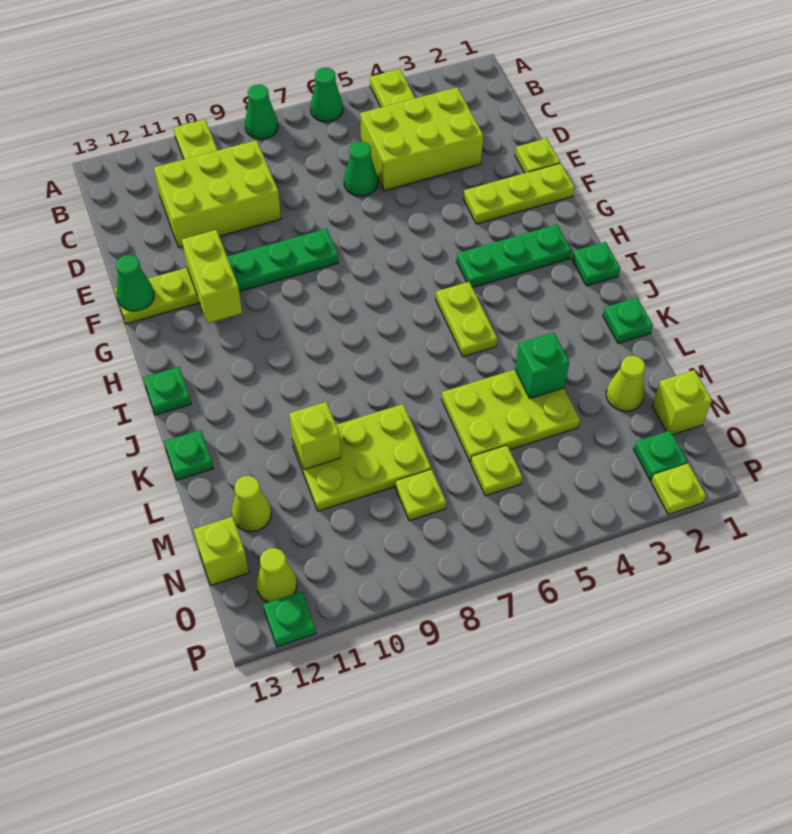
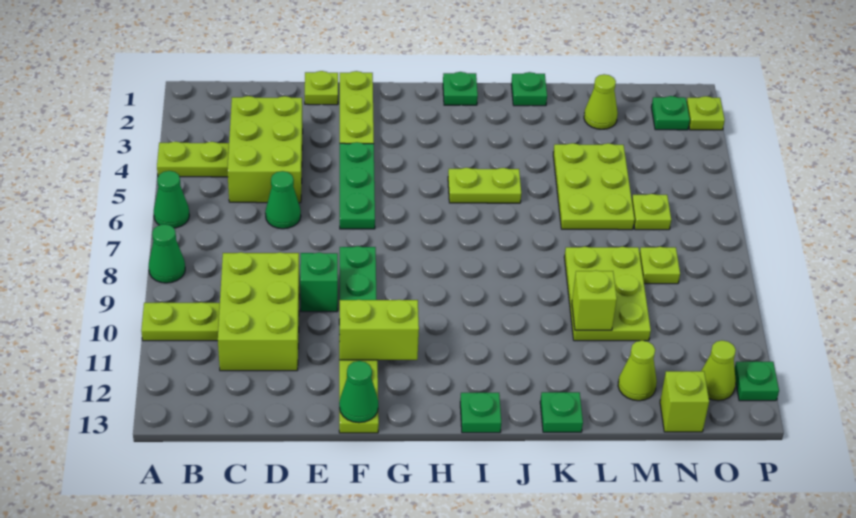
green plate H2:H4 level 1 -> green plate F4:F6 level 1
green brick L4 level 2 -> green brick E9 level 1
lime brick N1 level 1 -> none

